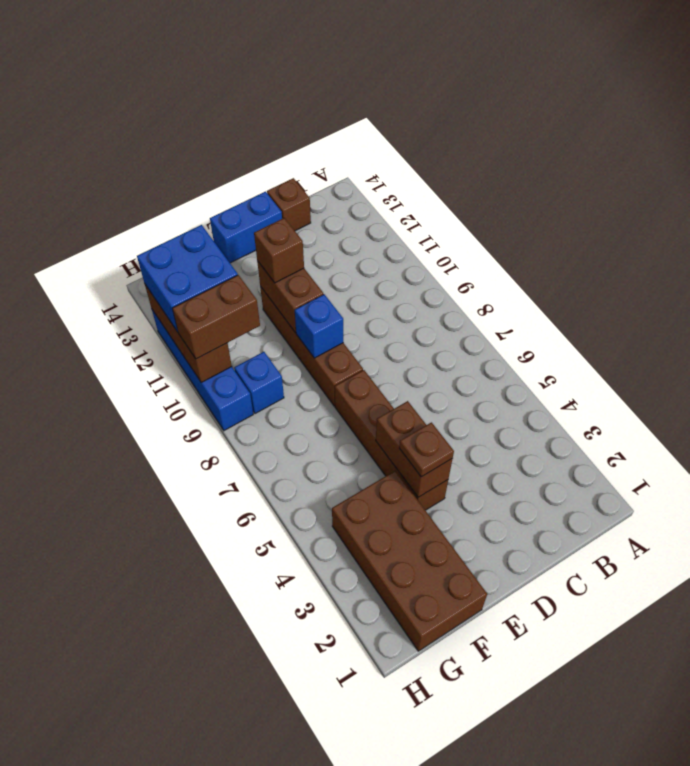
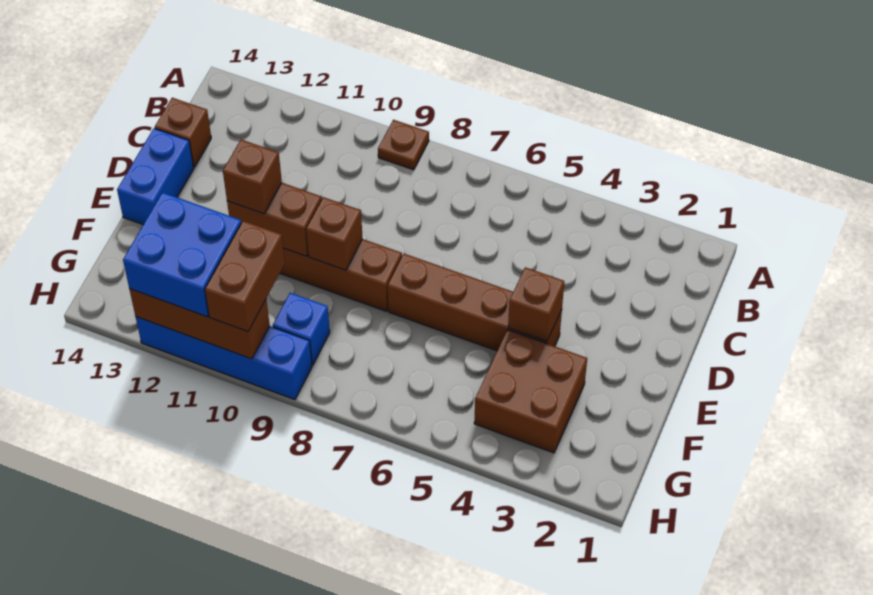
brown brick E4:E5 level 2 -> brown brick E4 level 2
brown plate E4 level 3 -> brown plate A9 level 1
blue brick E9 level 2 -> brown brick E9 level 2
brown brick F1:G4 level 1 -> brown brick F3:G4 level 1

